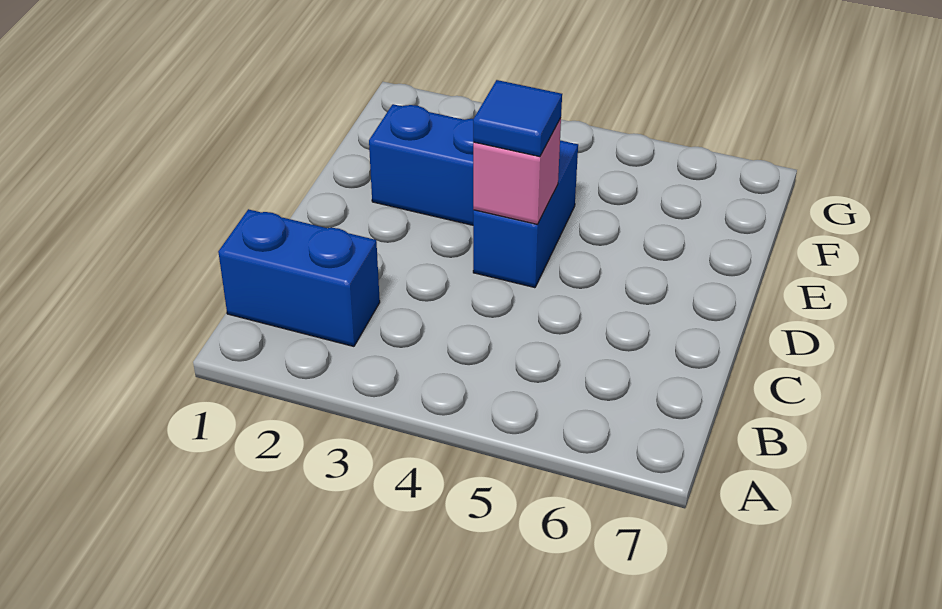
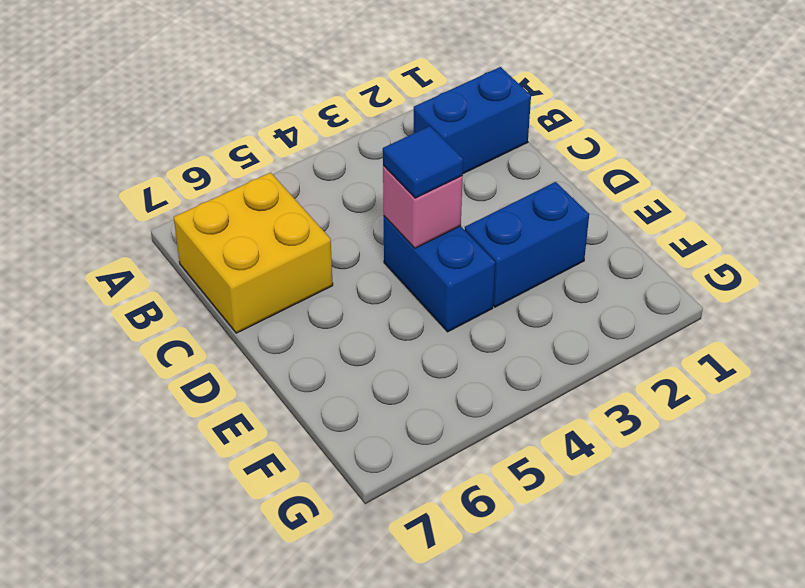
none -> yellow brick B6:C7 level 1

